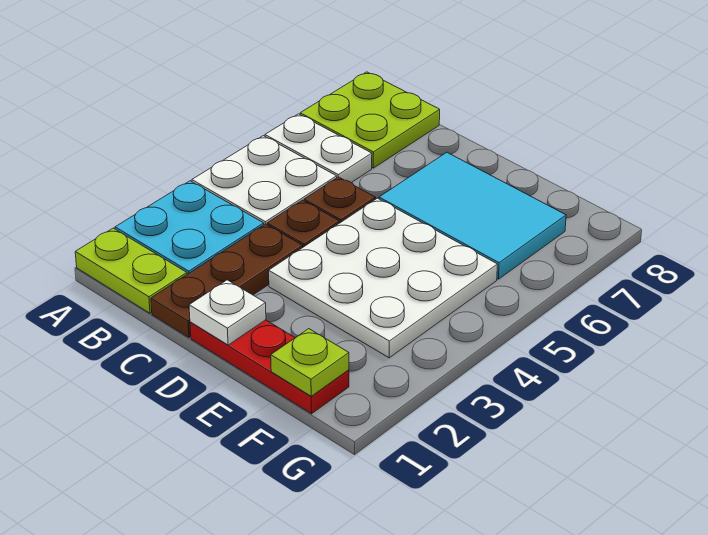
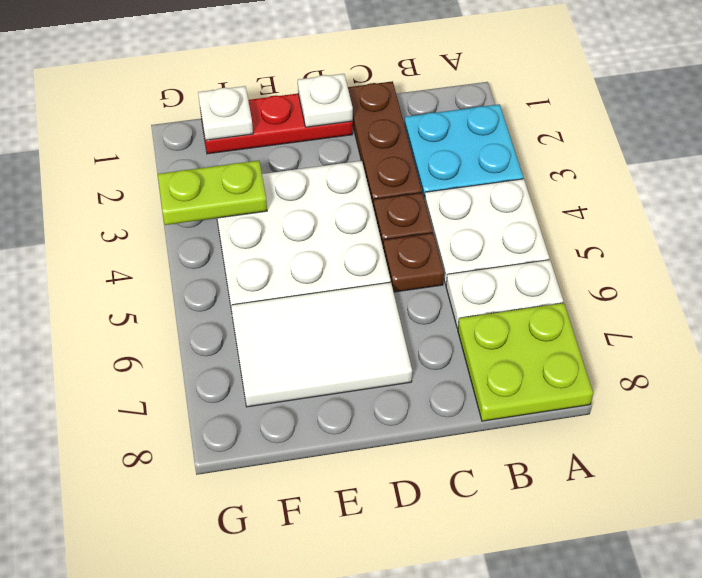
lime plate A1:B1 level 1 -> lime plate F3:G3 level 2
cyan tile D6:F7 level 1 -> white tile D6:F7 level 1
lime plate F1 level 2 -> white plate F1 level 2

